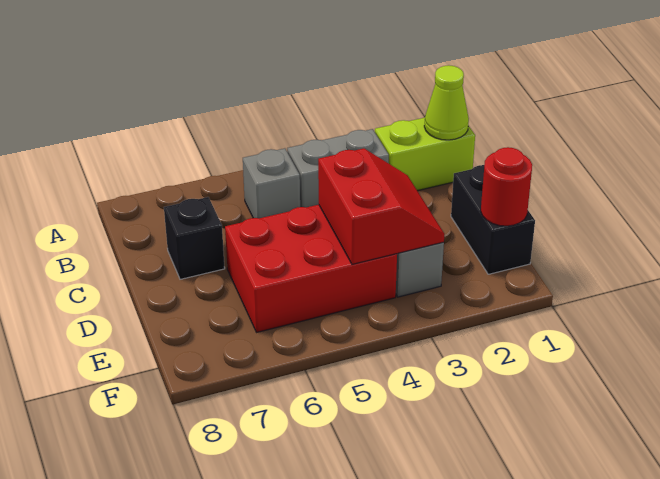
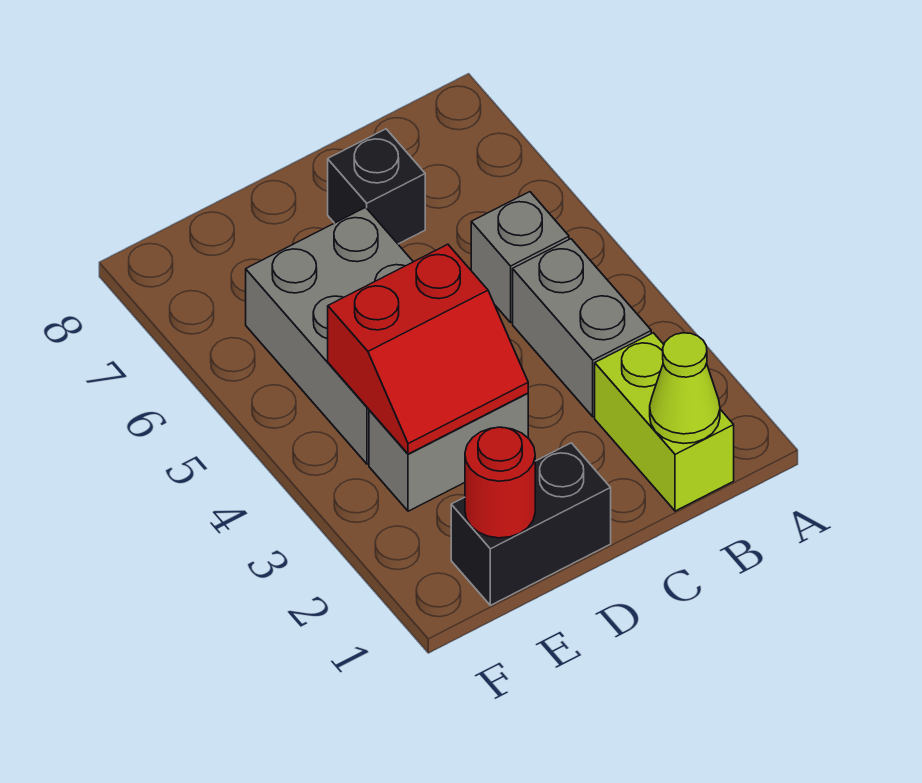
red brick D4:E6 level 1 -> grey brick D4:E6 level 1

